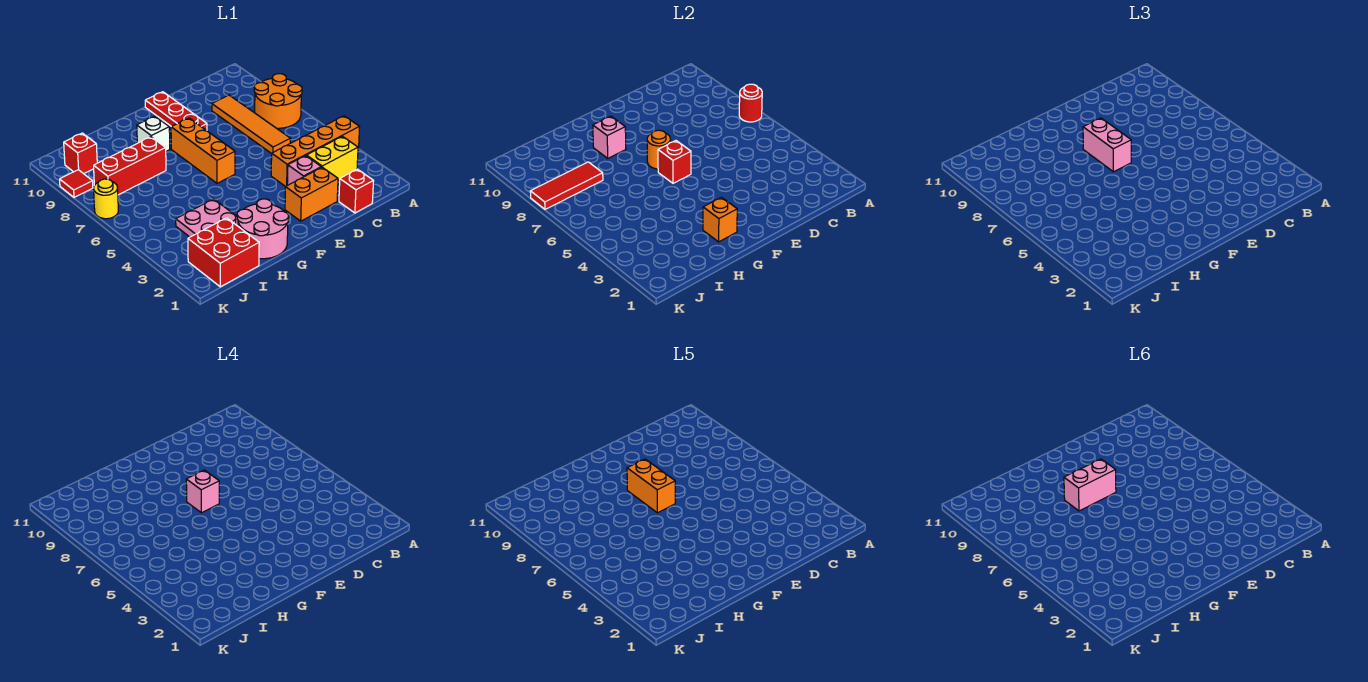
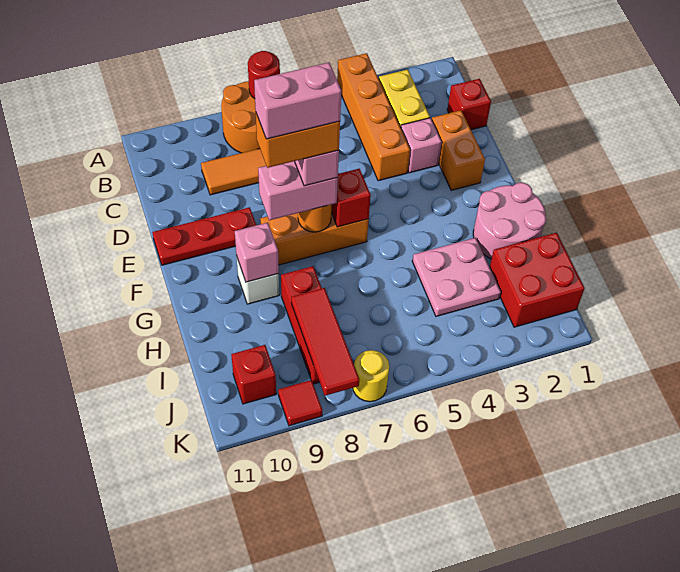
pink brick F8:G8 level 6 -> pink brick F7:F8 level 6
orange brick G2 level 2 -> none

